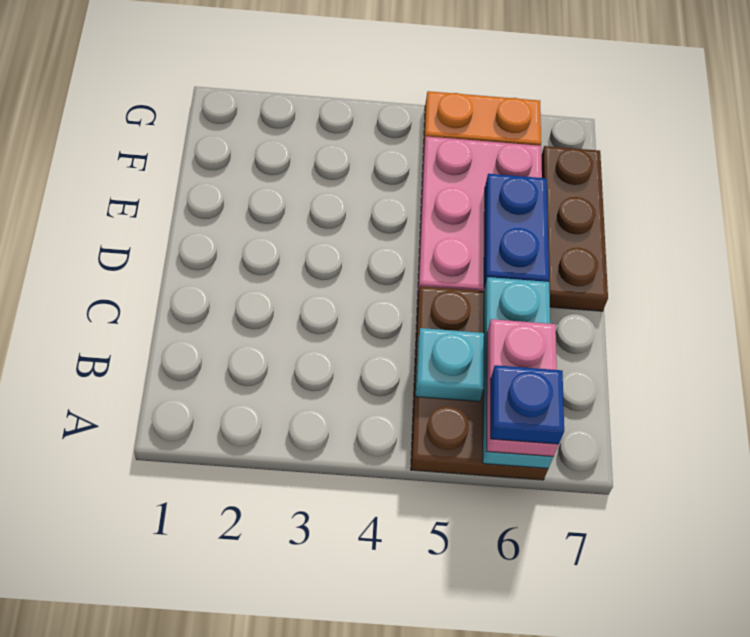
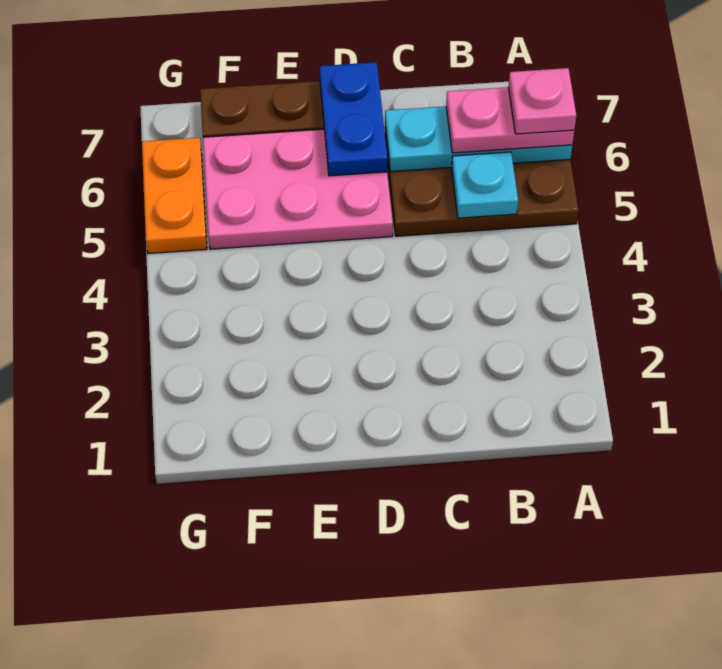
blue plate A6 level 4 -> pink plate A6 level 4
blue plate D6:E6 level 2 -> blue plate D6:D7 level 2

